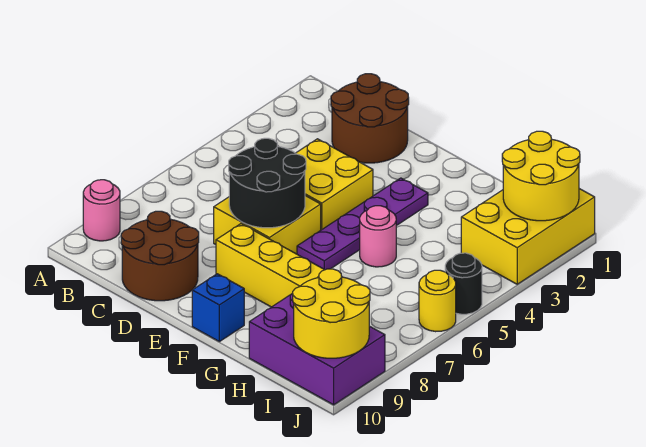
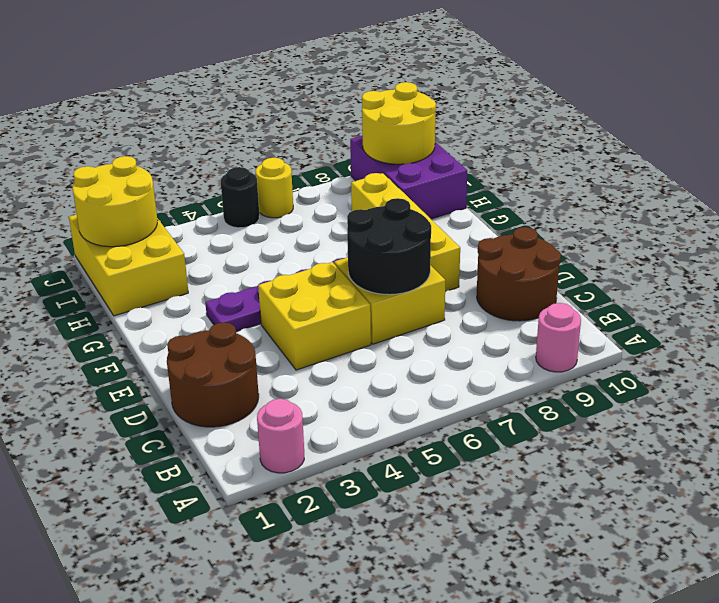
blue brick F10 level 1 -> none
pink round brick G5 level 1 -> pink round brick A2 level 1
yellow brick I1:J3 level 1 -> yellow brick H1:J2 level 1

